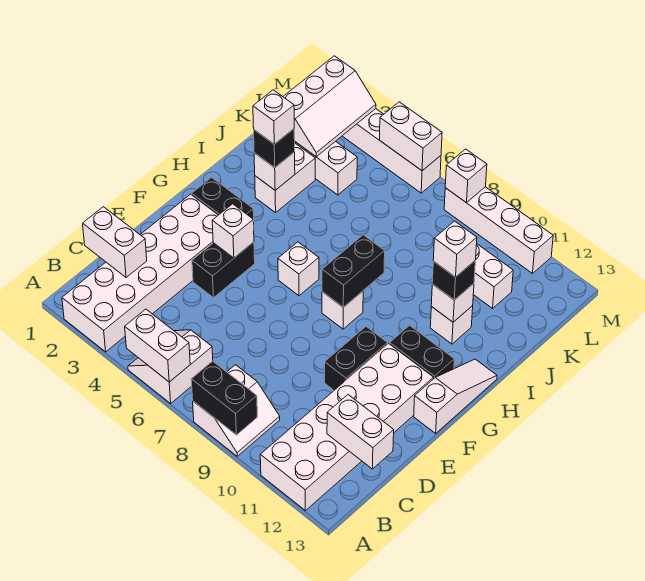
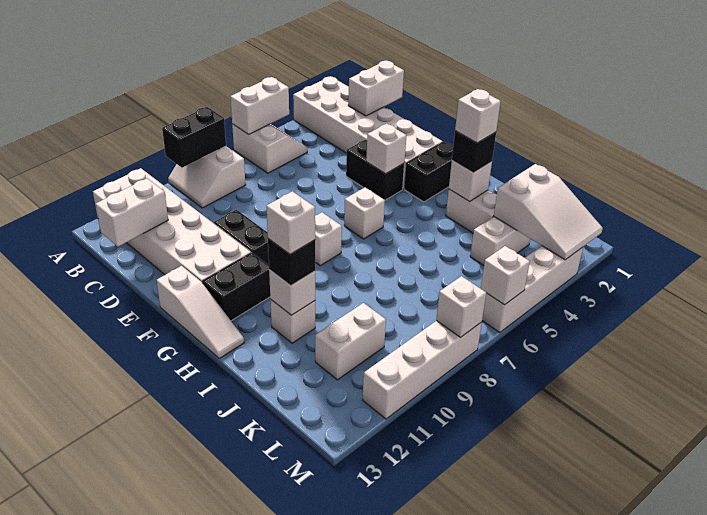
black brick G8:H8 level 2 -> none
white slope K2:M3 level 2 top 2 -> white slope K2:M3 level 2 top K
white brick M5:M6 level 2 -> white brick M6 level 2

